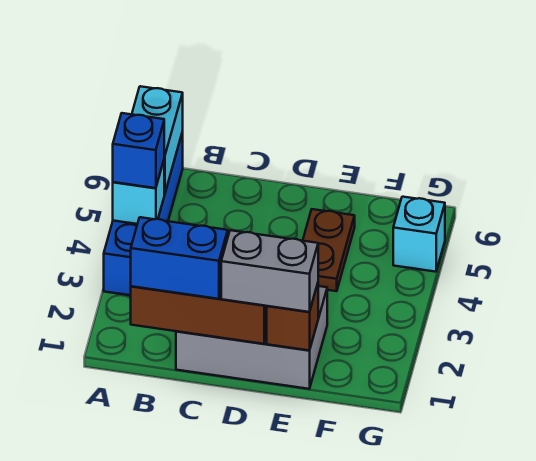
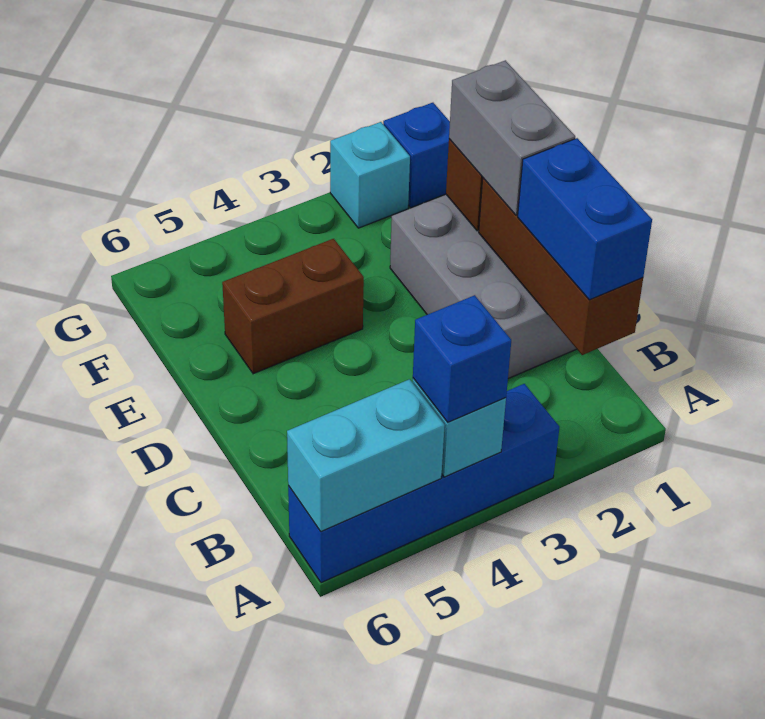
brown plate E4:E5 level 1 -> brown brick E4:E5 level 1
none -> blue brick G1 level 1
cyan brick G5 level 1 -> cyan brick G2 level 1

